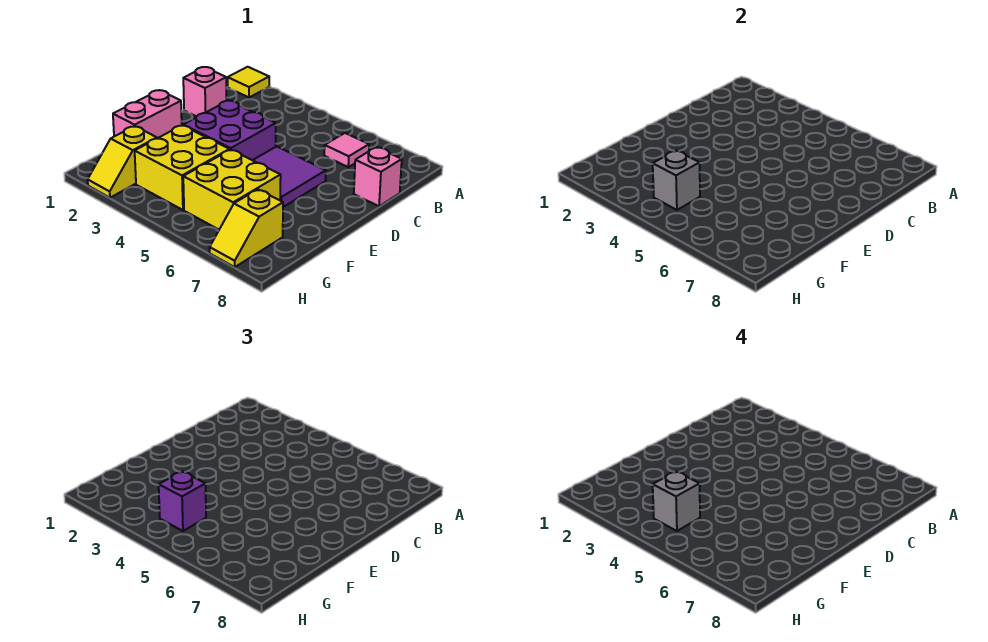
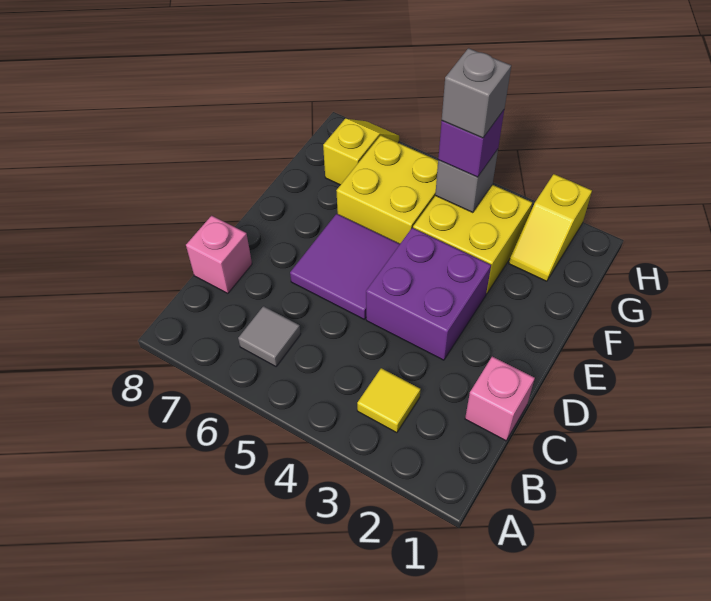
yellow tile A1 level 1 -> yellow tile B3 level 1
pink tile B6 level 1 -> grey tile B6 level 1
pink brick E1:F1 level 1 -> none
yellow slope G2:H2 level 1 top G -> yellow slope G2:H2 level 1 top H

